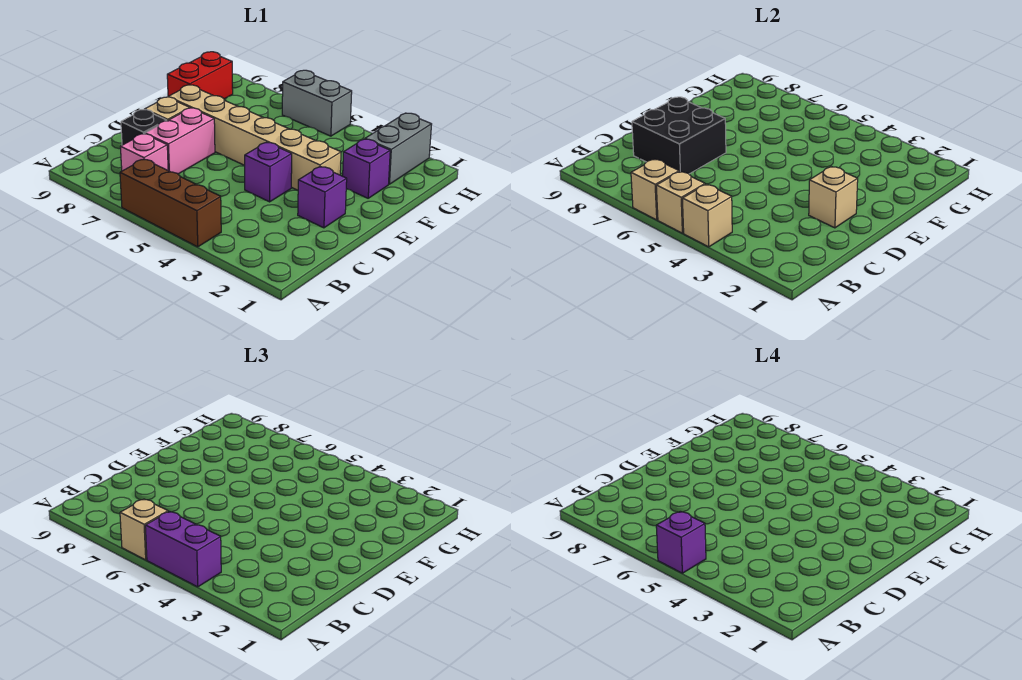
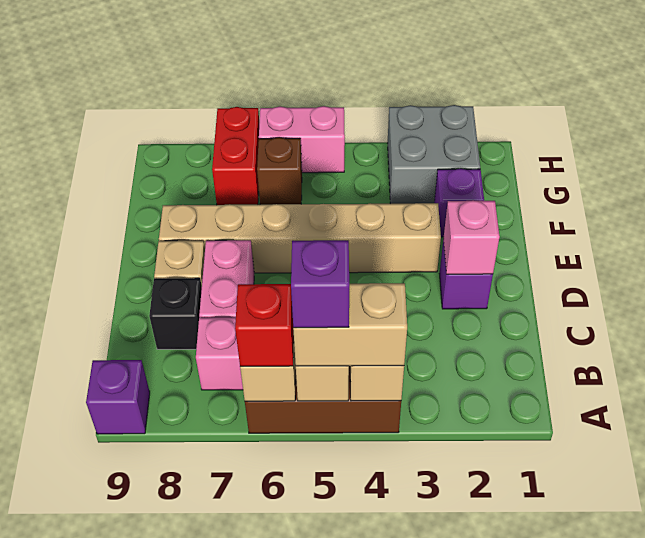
purple brick A4:A5 level 3 -> tan brick A4:A5 level 3
tan brick A6 level 3 -> red brick A6 level 3
black brick C7:D8 level 2 -> none
tan brick D2 level 2 -> pink brick D2 level 2
purple brick D4 level 1 -> purple brick A9 level 1
red brick F9:G9 level 1 -> red brick G7:H7 level 1
grey brick G2:H2 level 1 -> grey brick G2:H3 level 1
none -> brown brick G6 level 1
grey brick H5:H6 level 1 -> pink brick H5:H6 level 1

